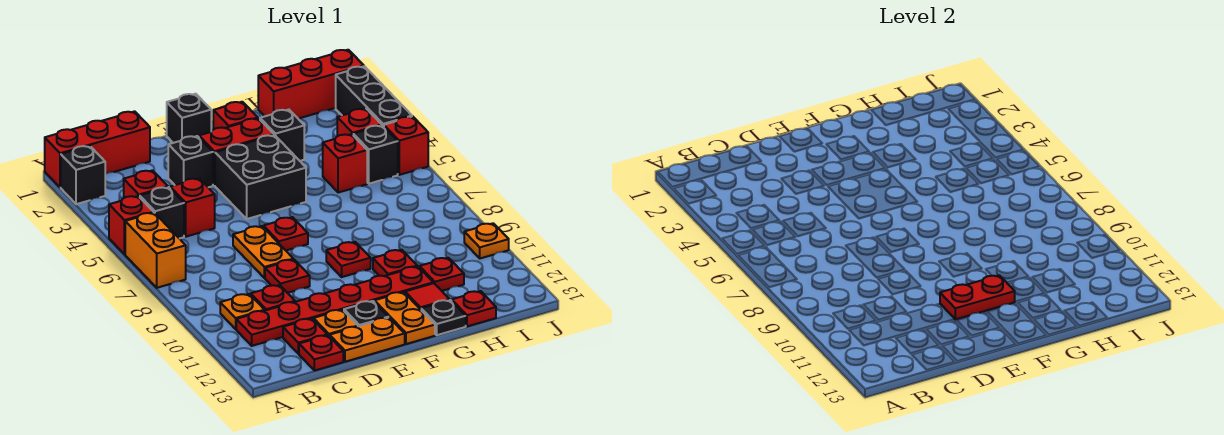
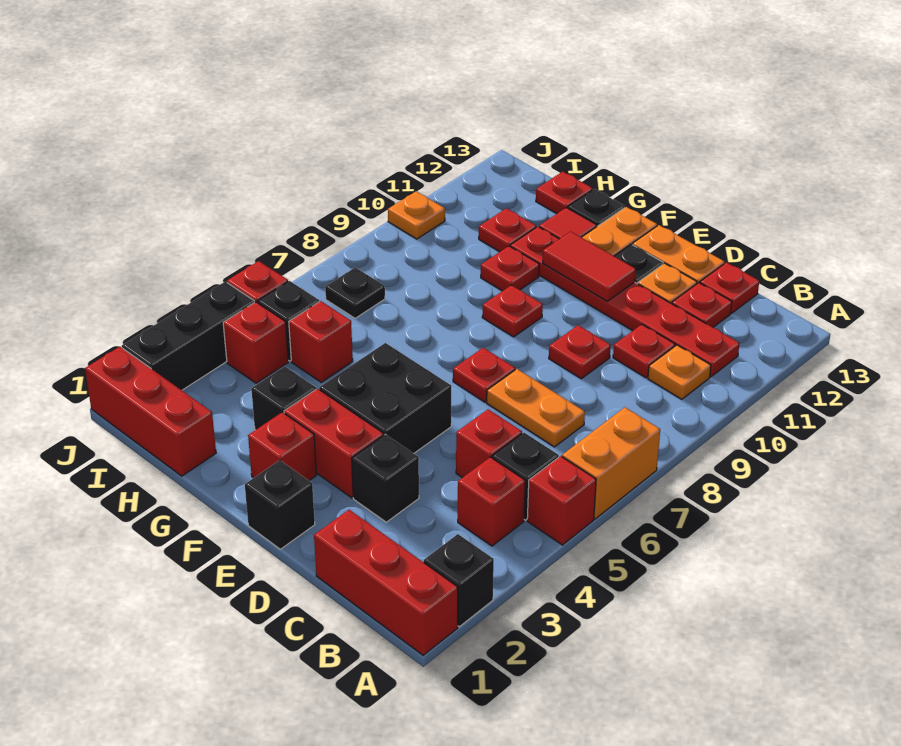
orange plate D7:D8 level 1 -> orange plate C7:D7 level 1
red plate E11:F11 level 2 -> red tile E11:F11 level 2
none -> black plate I7 level 1

